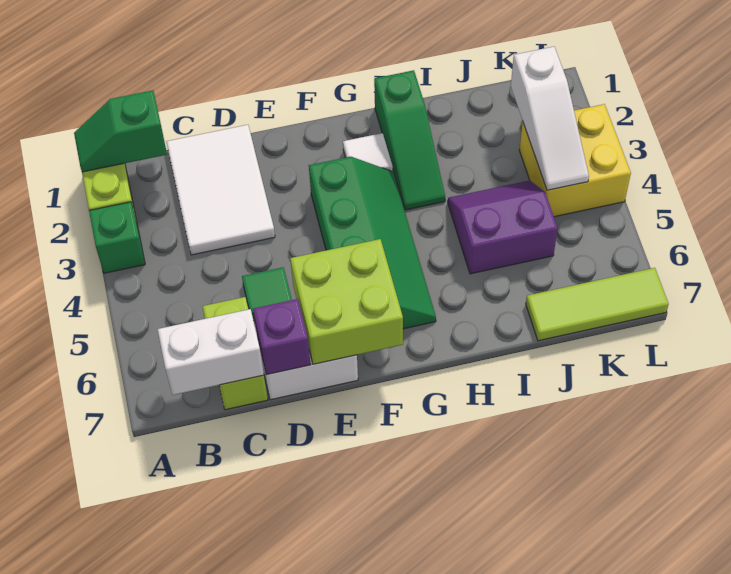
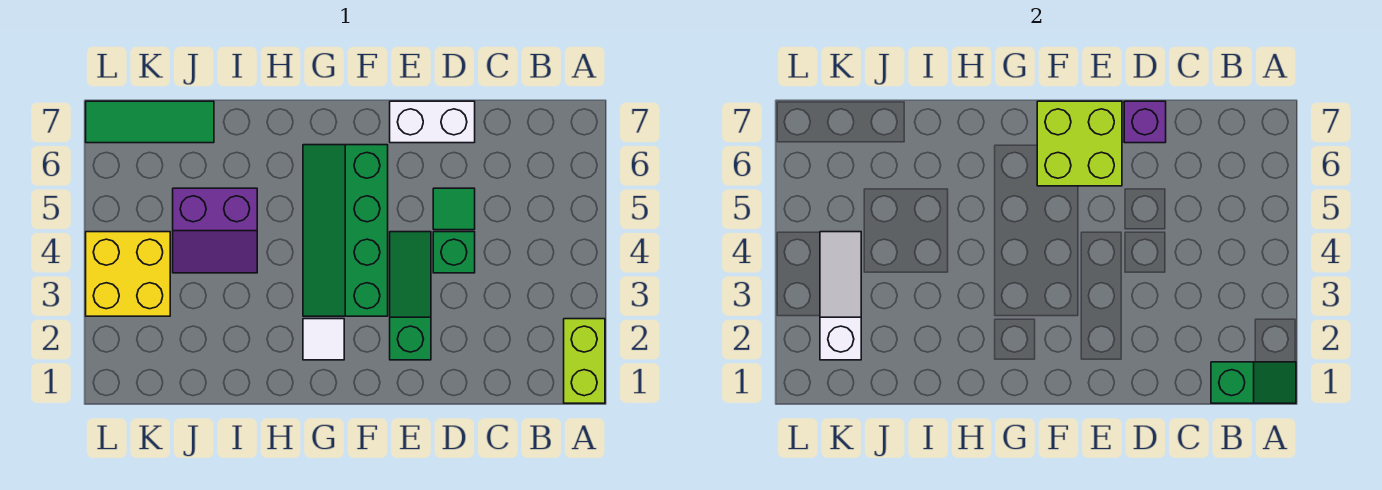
green brick A3 level 1 -> green brick D4 level 1
white brick B7:C7 level 2 -> none
white tile C1:D3 level 1 -> none
lime brick C6:C7 level 1 -> none
green slope H1:H3 level 1 top 1 -> green slope E2:E4 level 1 top 2
lime tile J7:L7 level 1 -> green tile J7:L7 level 1

